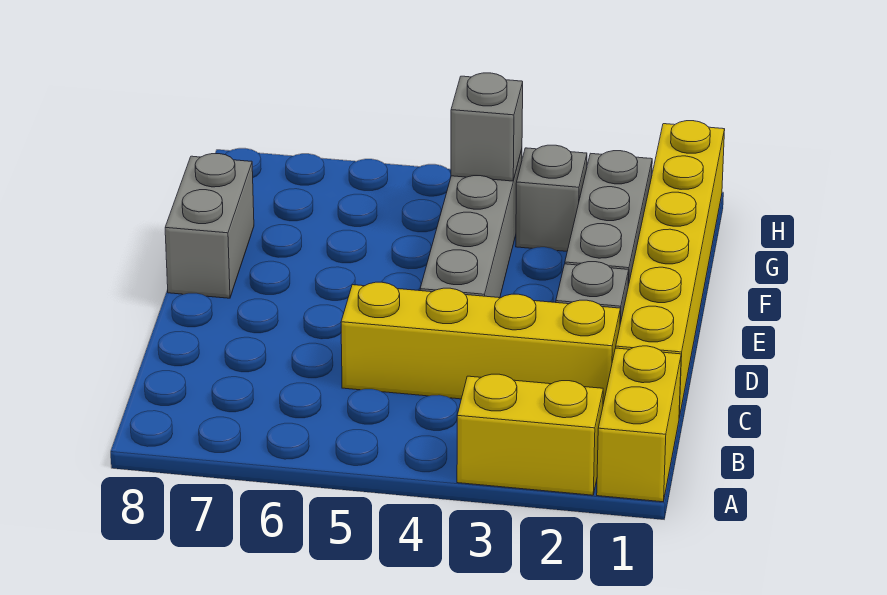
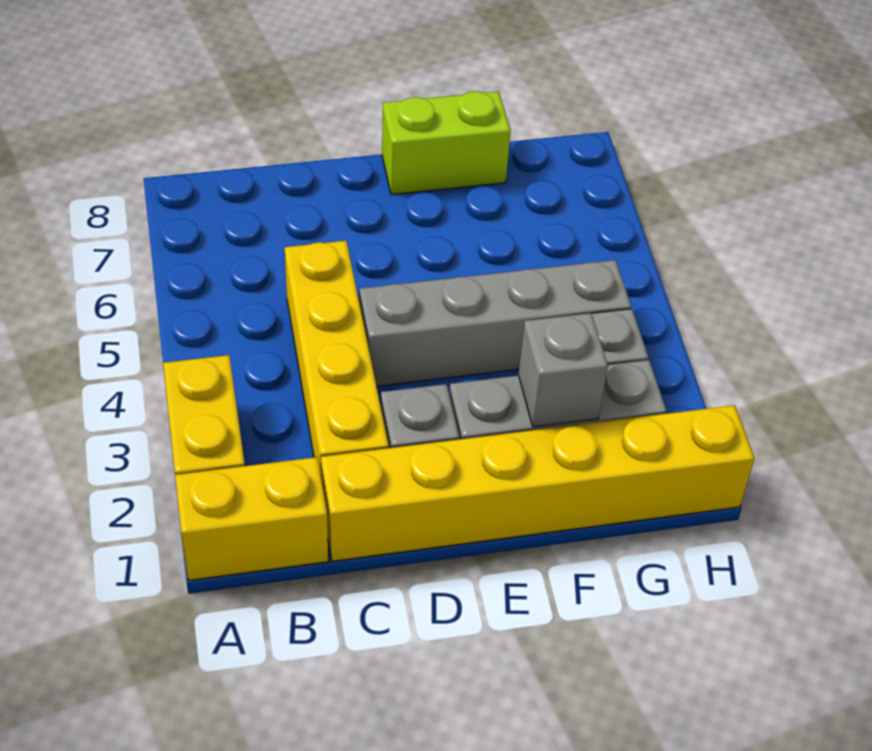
grey brick E8:F8 level 1 -> lime brick E8:F8 level 1
grey brick G4 level 2 -> grey brick F2 level 2

